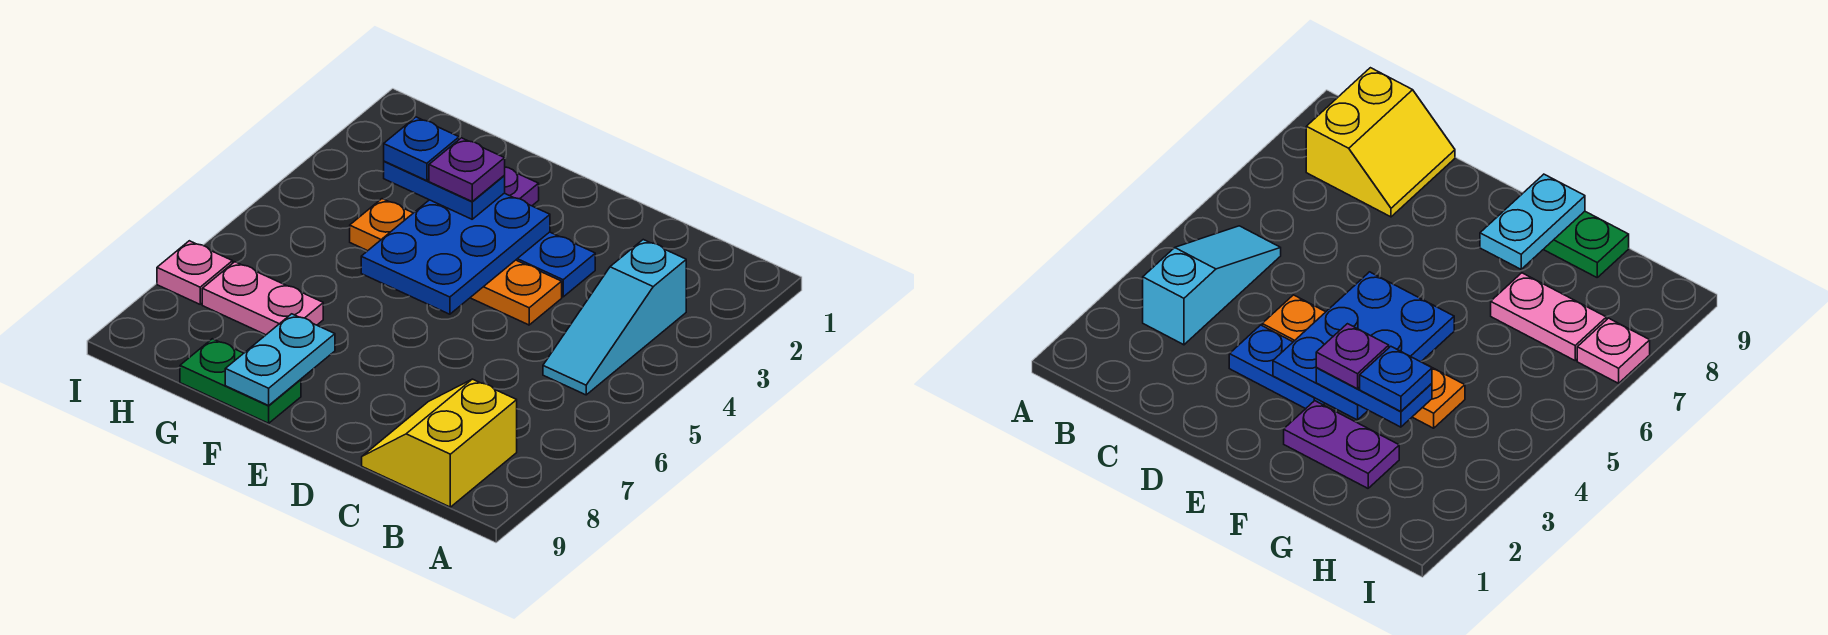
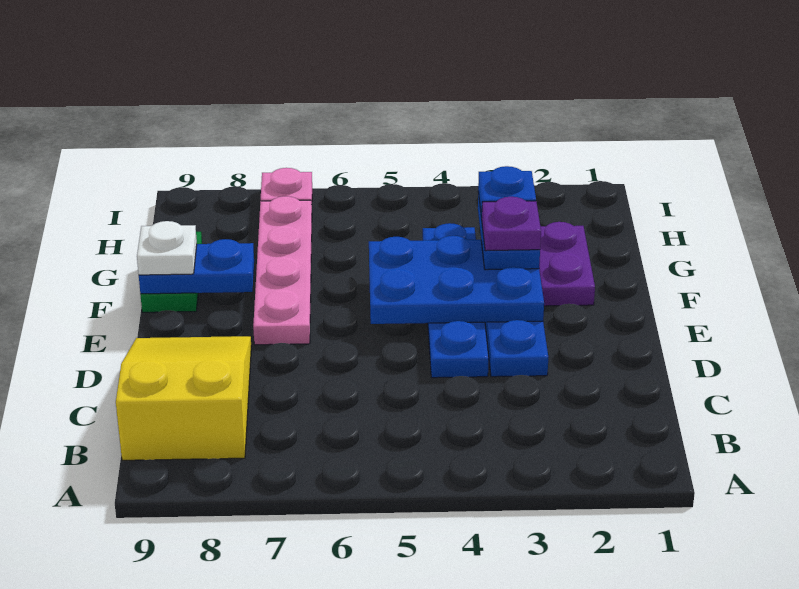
cyan slope B3:B5 level 1 top 3 -> none
yellow slope B8:C9 level 1 top B -> yellow slope B8:D9 level 1 top B
orange plate D4:G4 level 1 -> blue plate D4:G4 level 1
cyan plate F8:F9 level 2 -> blue plate F8:F9 level 2
none -> white plate F9 level 3
pink plate G7:H7 level 1 -> pink plate E7:H7 level 1

